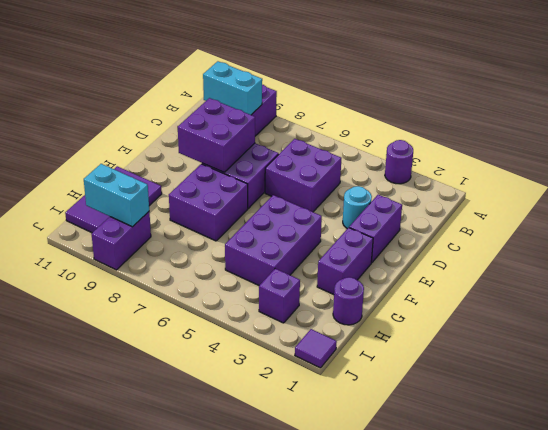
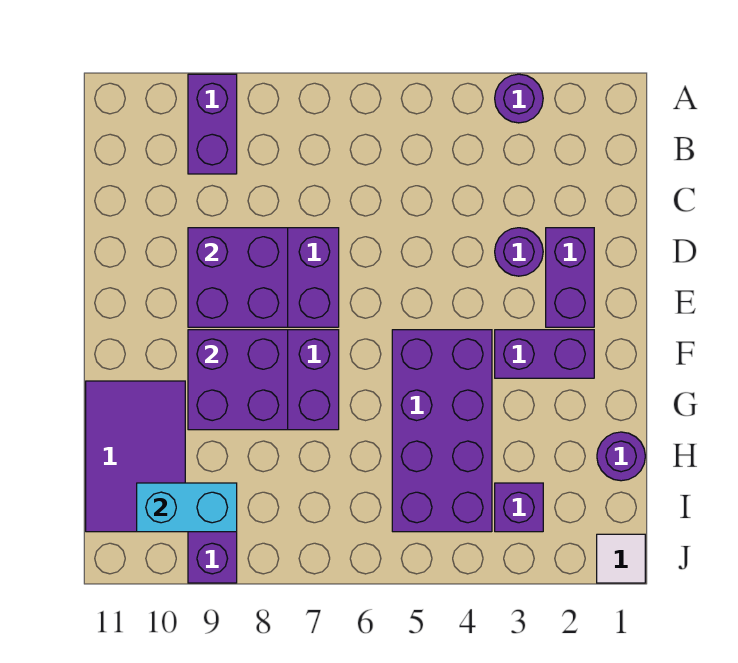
cyan brick B9:B10 level 2 -> none
purple brick C5:D6 level 1 -> purple brick F8:G9 level 2
cyan round brick D3 level 1 -> purple round brick D3 level 1
purple brick F2:G2 level 1 -> purple brick F2:F3 level 1
purple brick F4:H5 level 1 -> purple brick F4:I5 level 1
purple tile J1 level 1 -> white tile J1 level 1

